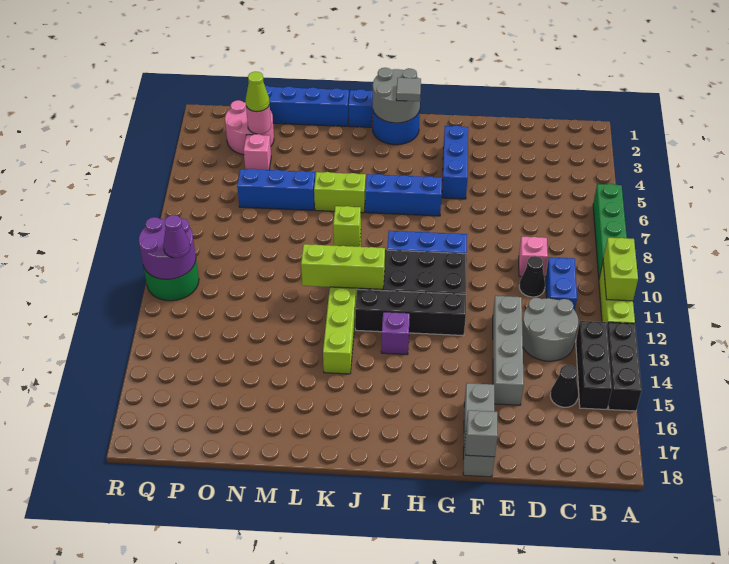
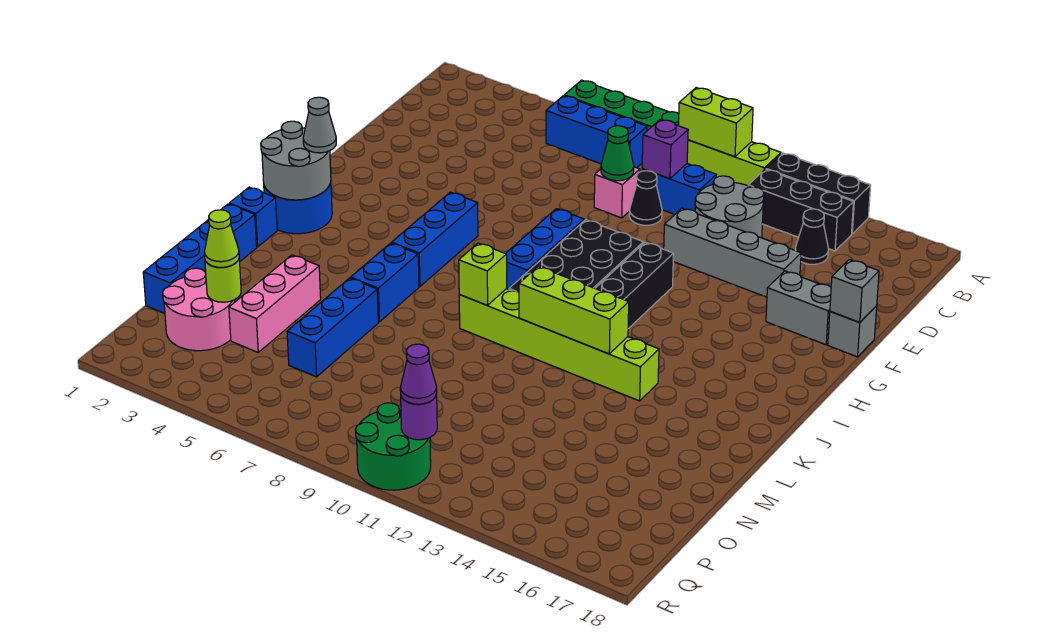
none -> green cone D9 level 2
blue brick G3:G5 level 1 -> blue brick B6:B8 level 1
grey tile I2 level 3 -> grey cone I2 level 3
purple brick I13 level 1 -> purple brick C10 level 2
lime brick J11:L11 level 2 -> lime brick K11:K13 level 2
lime brick K6:L6 level 1 -> blue brick K6:L6 level 1
pink round brick O3 level 2 -> lime round brick O3 level 2
pink brick O4 level 1 -> pink brick M4:O4 level 1
purple round brick Q10:R11 level 2 -> purple round brick Q11 level 2

